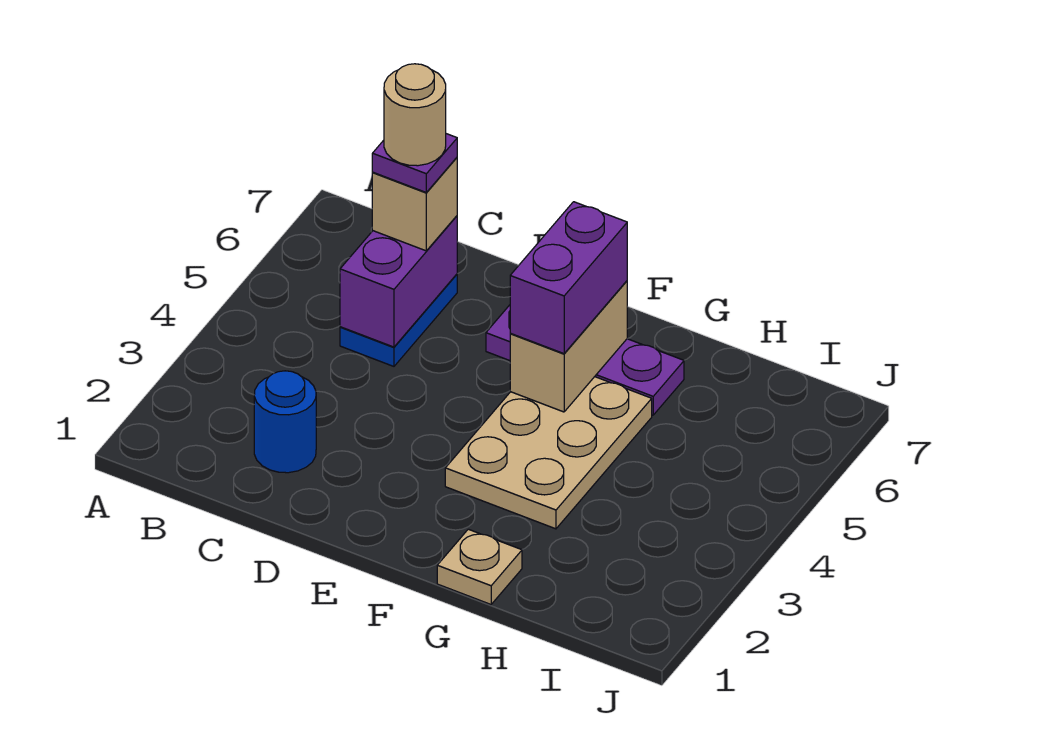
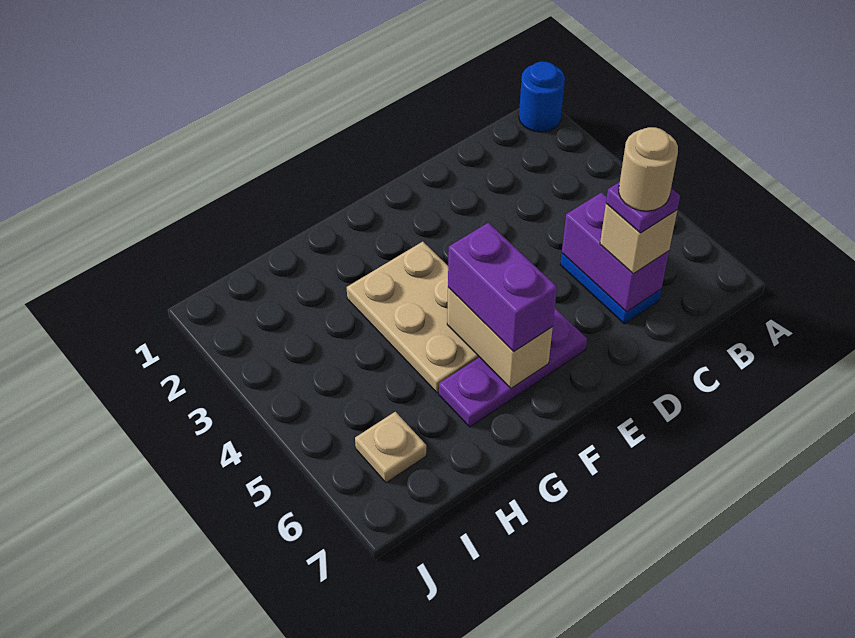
blue round brick C2 level 1 -> blue round brick A1 level 1
tan plate G1 level 1 -> tan plate I6 level 1

